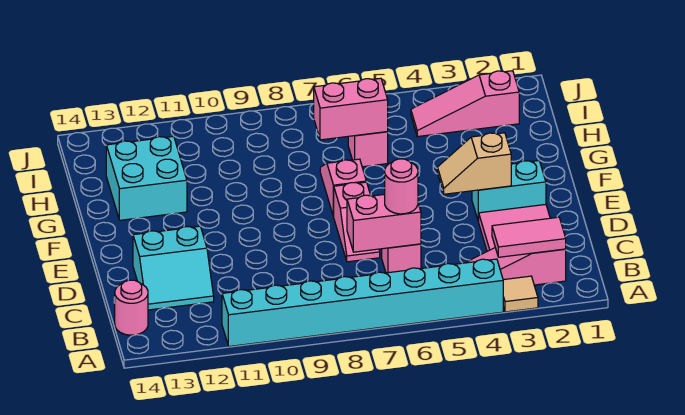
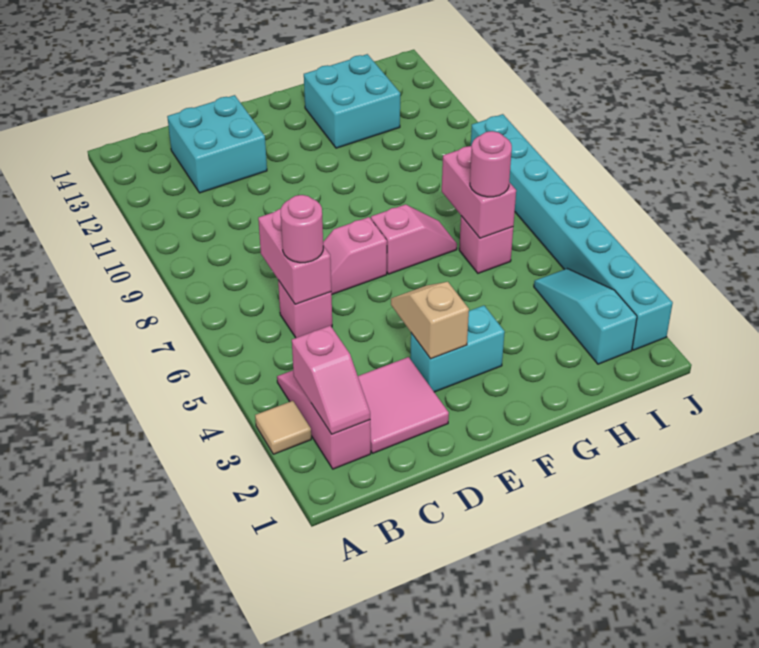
cyan brick A4:A11 level 1 -> cyan brick J2:J9 level 1
pink tile B2:B3 level 2 -> pink slope B2:B3 level 2 top 3
pink round brick B14 level 1 -> pink round brick H6 level 3
cyan slope C12:D13 level 1 top D -> cyan brick C12:D13 level 1
cyan brick E2:E3 level 1 -> cyan brick E3:F3 level 1
pink slope I2:I4 level 1 top 2 -> cyan slope I2:I4 level 1 top 2

